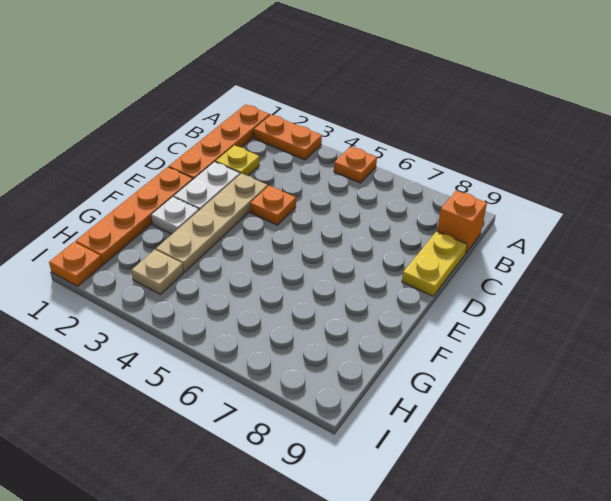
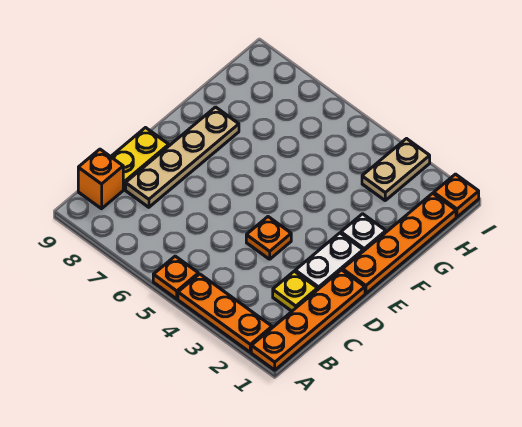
orange plate A2:A3 level 1 -> orange plate A2:A4 level 1
tan plate D3:G3 level 1 -> tan plate C8:F8 level 1
tan plate H3 level 1 -> tan plate H3:I3 level 1

